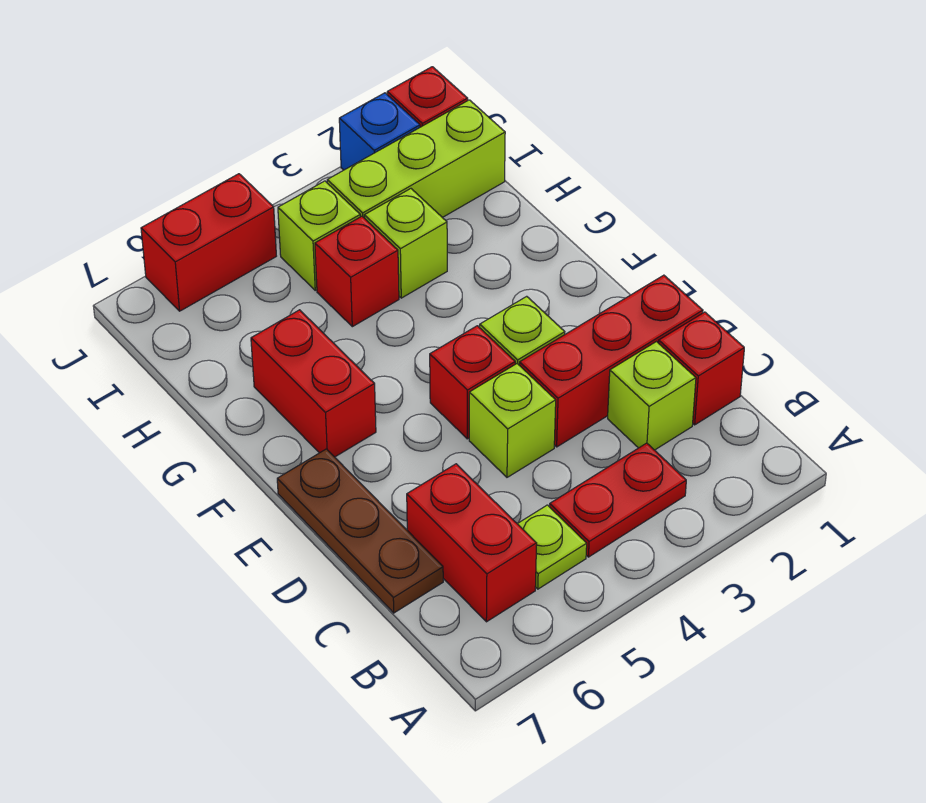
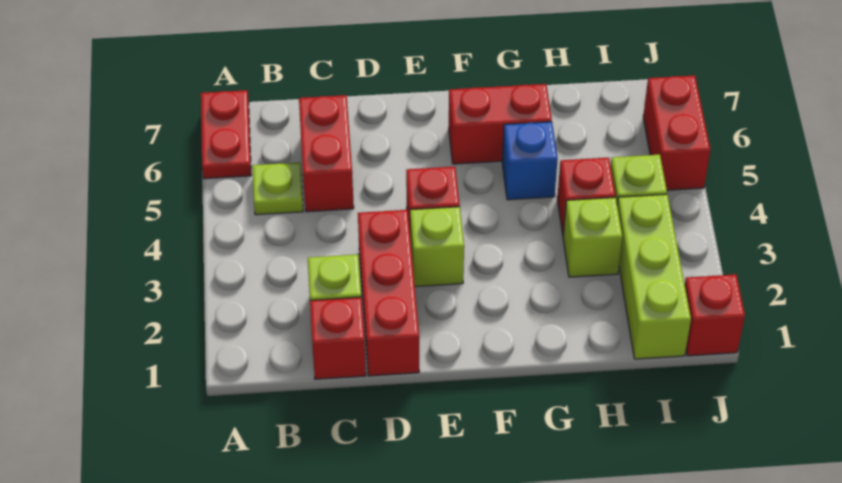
red plate B3:B4 level 1 -> red plate A6:A7 level 1
red brick B6:C6 level 1 -> red brick C5:C6 level 1
brown plate C7:E7 level 1 -> none
lime brick D4 level 1 -> none
blue brick J2 level 1 -> blue brick G5 level 1

